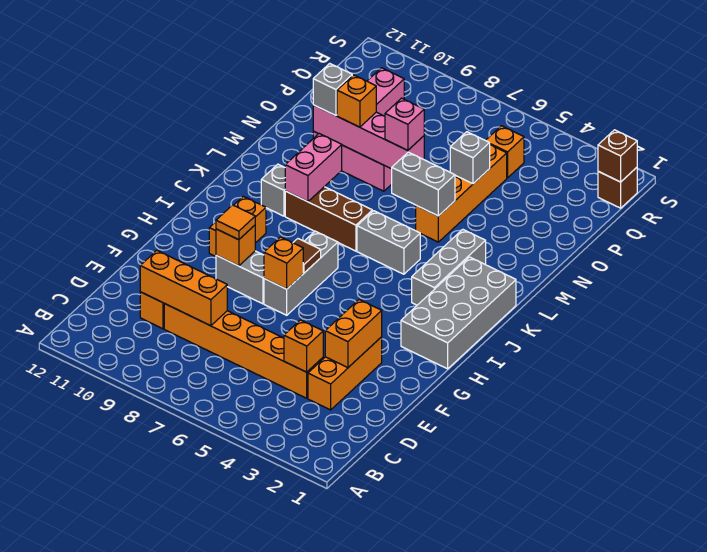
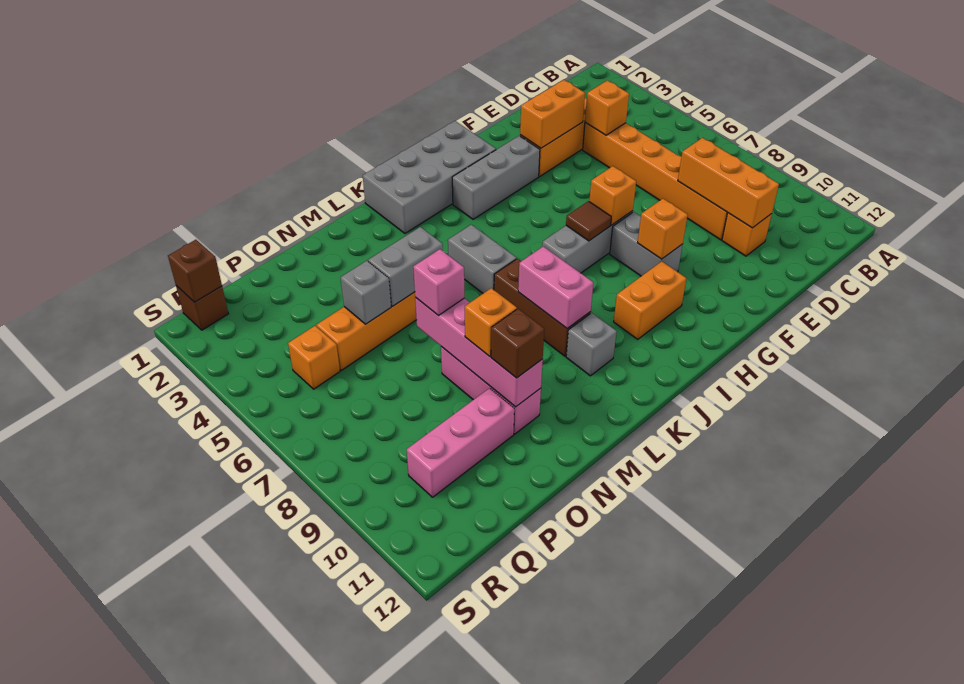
orange tile G9 level 3 -> none
grey brick J3:L3 level 1 -> grey brick G3:I3 level 1
pink brick K9:L9 level 2 -> pink brick K8:K9 level 2
grey brick M5:M6 level 2 -> grey brick M5:N5 level 2
grey brick N10 level 3 -> brown brick N10 level 3

